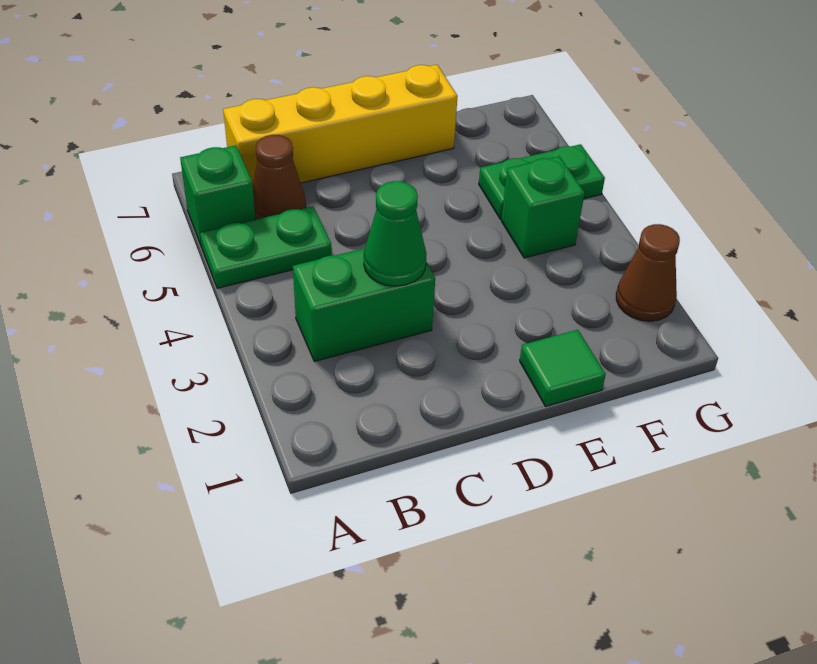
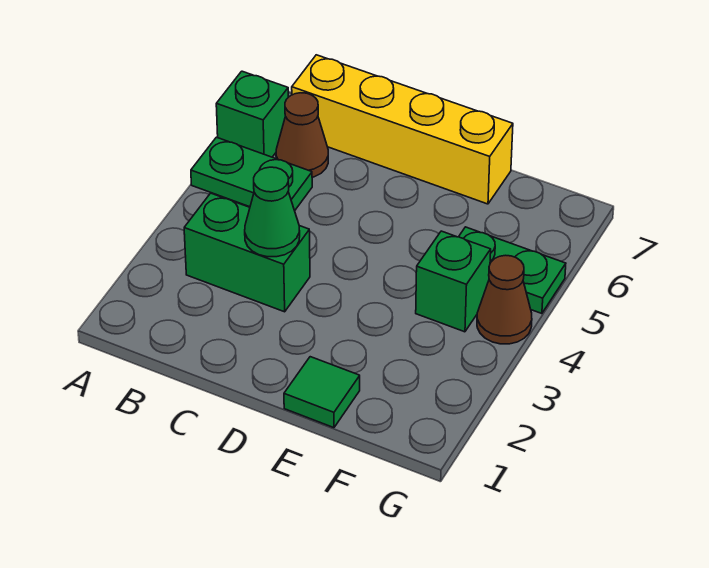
brown cone G2 level 1 -> brown cone G4 level 1

